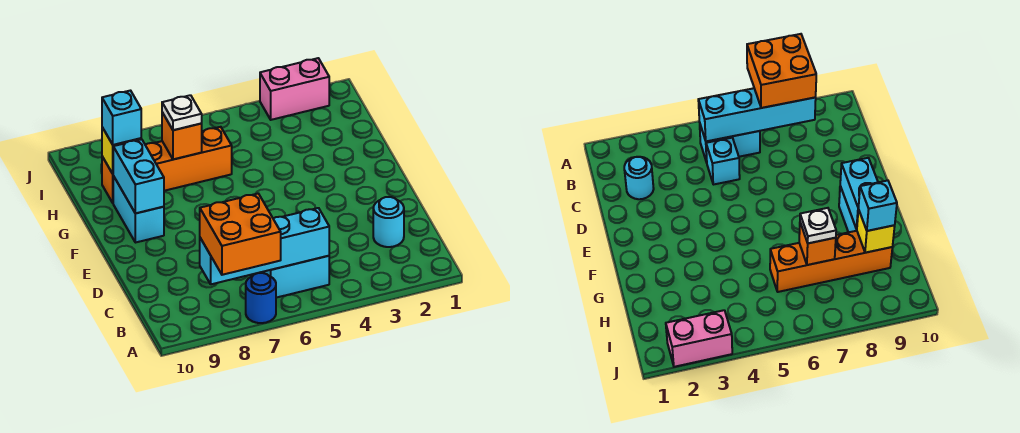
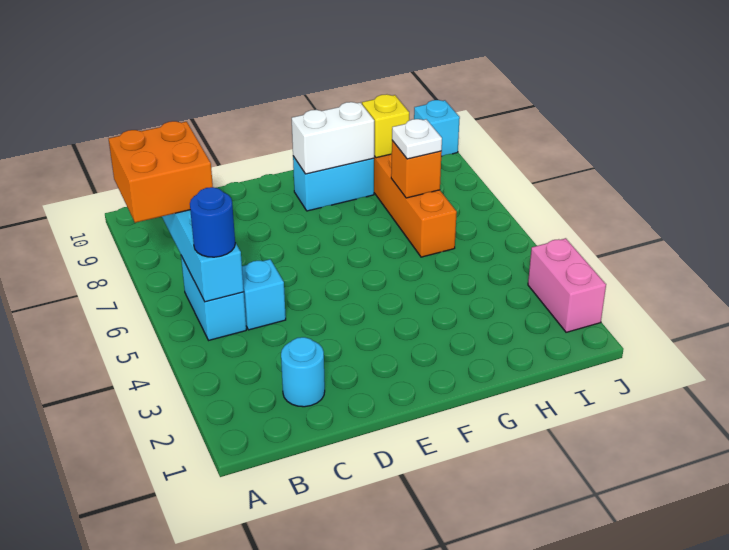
blue round brick A7 level 1 -> blue round brick B5 level 3
cyan brick F9:G9 level 2 -> white brick F9:G9 level 2
cyan brick H9 level 3 -> cyan brick J10 level 1

